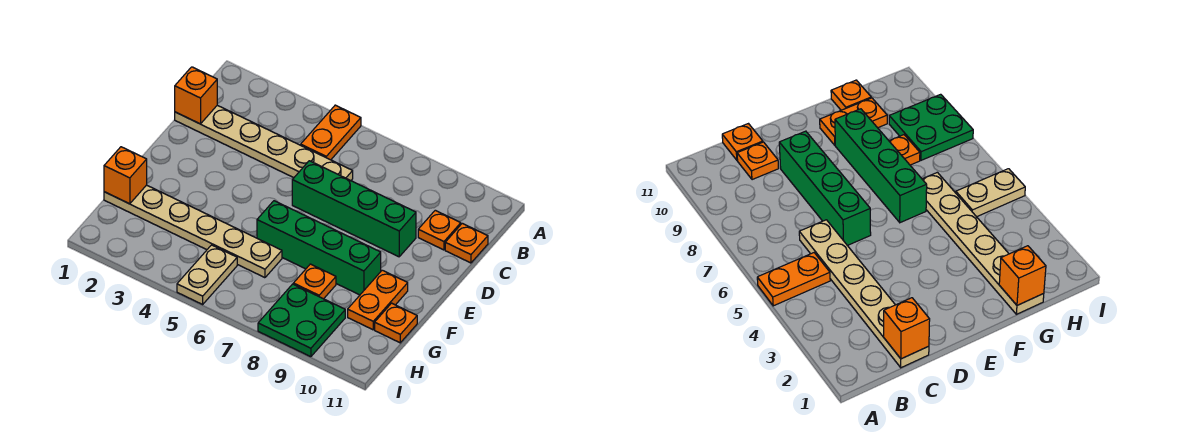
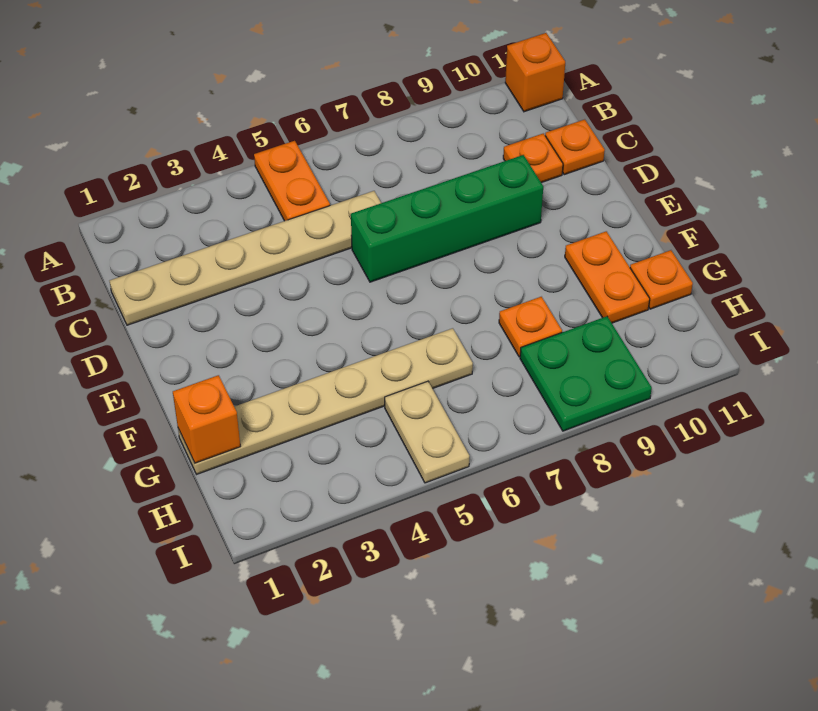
orange brick C1 level 2 -> orange brick A11 level 1
green brick F6:F9 level 1 -> none

